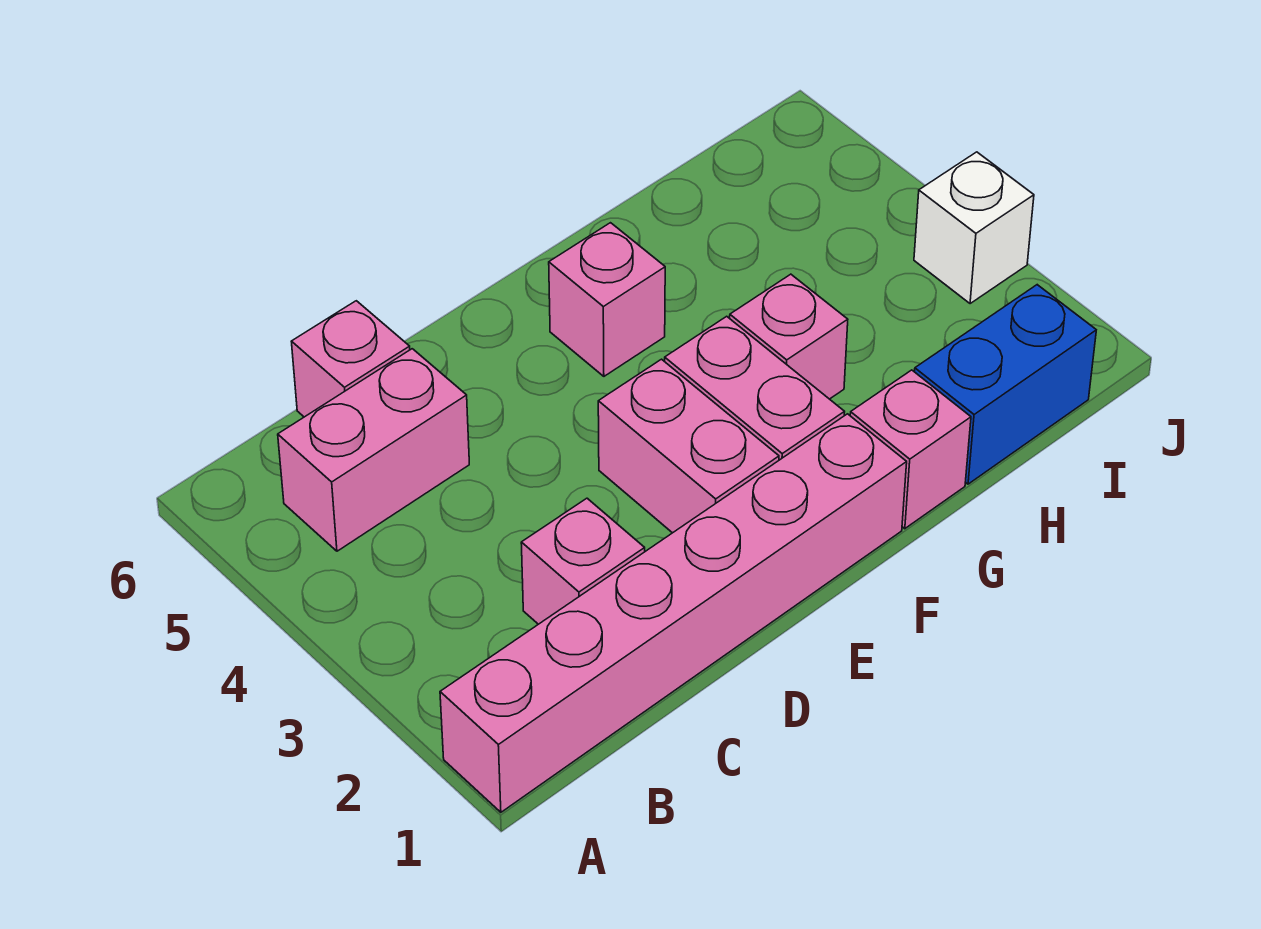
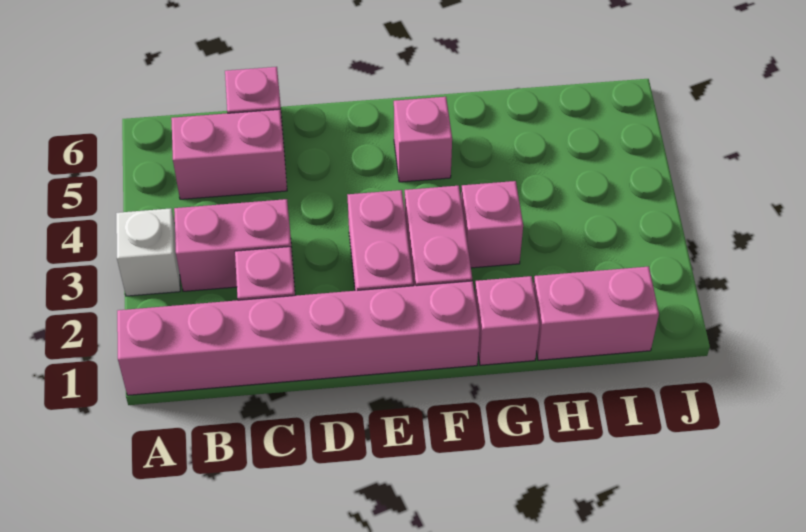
none -> pink brick B3:C3 level 1
blue brick H1:I1 level 1 -> pink brick H1:I1 level 1
white brick J3 level 1 -> white brick A3 level 1

